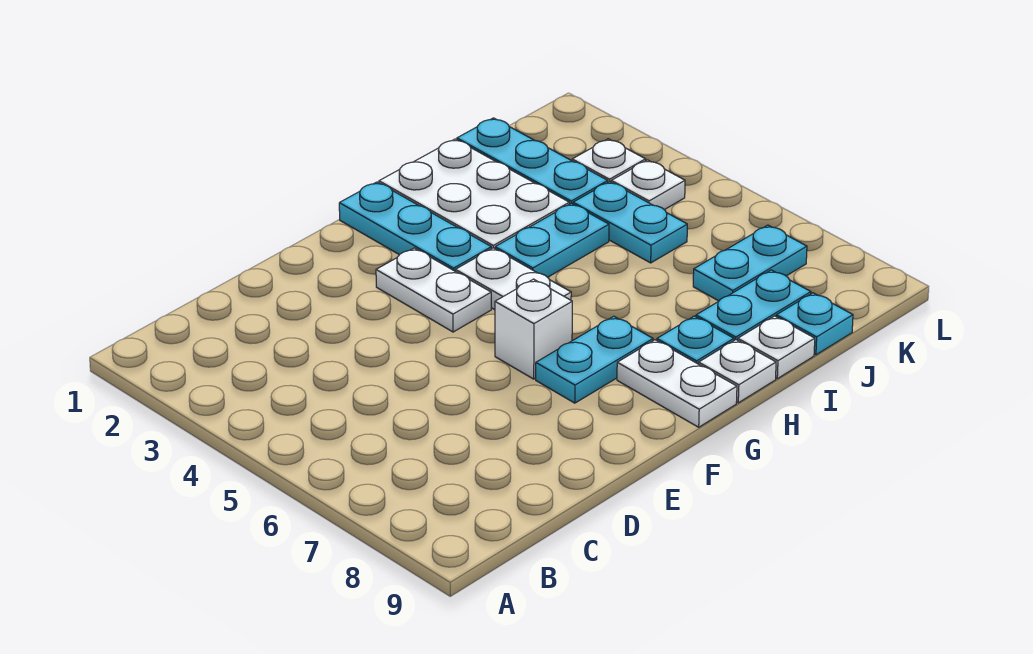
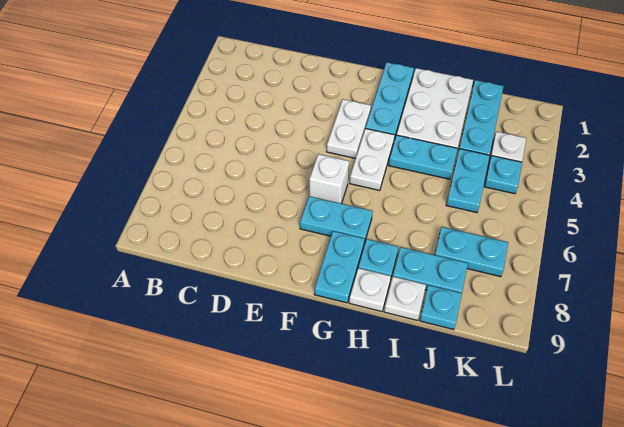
white plate G8:G9 level 1 -> cyan plate G8:G9 level 1
white plate K4 level 1 -> cyan plate K4 level 1

